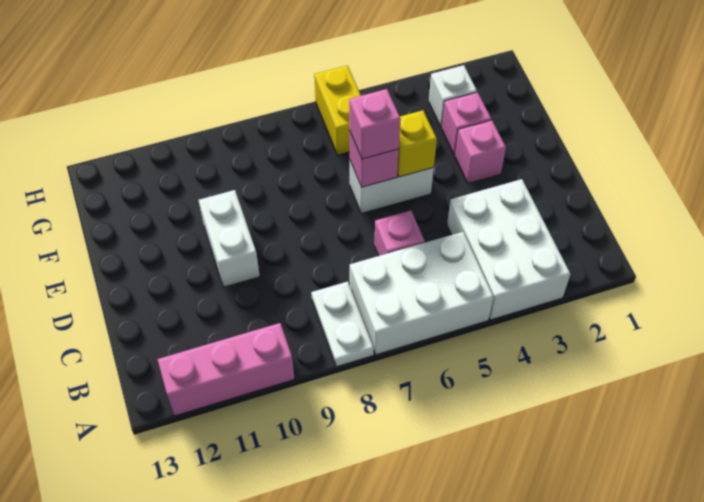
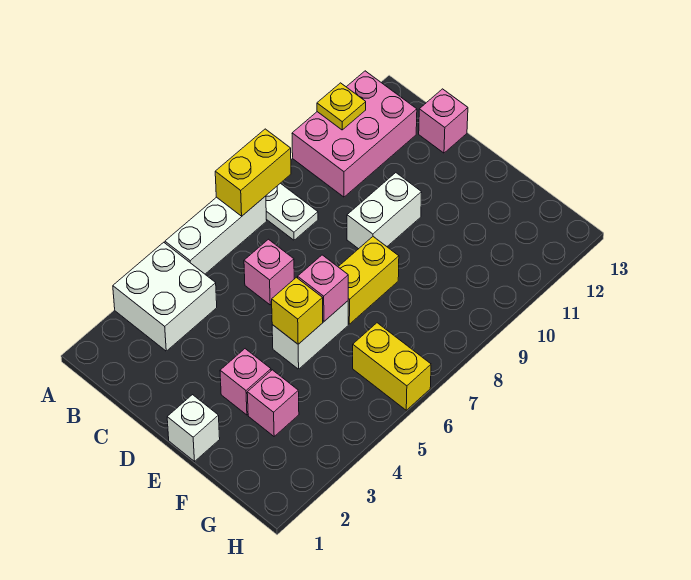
white brick A3:C4 level 1 -> white brick A3:B4 level 1
white brick A5:B7 level 1 -> white brick A5:A7 level 1
none -> yellow brick A7:A8 level 2
pink brick A10:A12 level 1 -> pink brick A10:B12 level 1
none -> yellow plate A11 level 2
white brick D10:E10 level 1 -> white brick D9:D10 level 1
pink brick E6 level 3 -> pink brick C13 level 1
none -> yellow brick E7:E8 level 1
white brick G3 level 1 -> white brick E1 level 1

